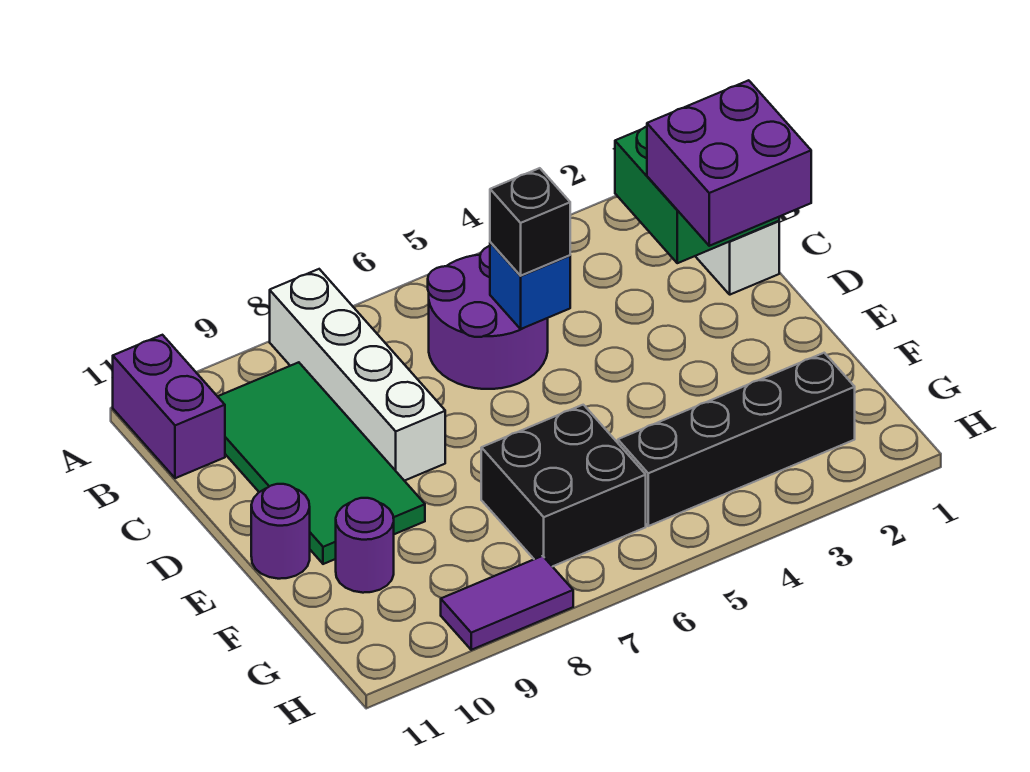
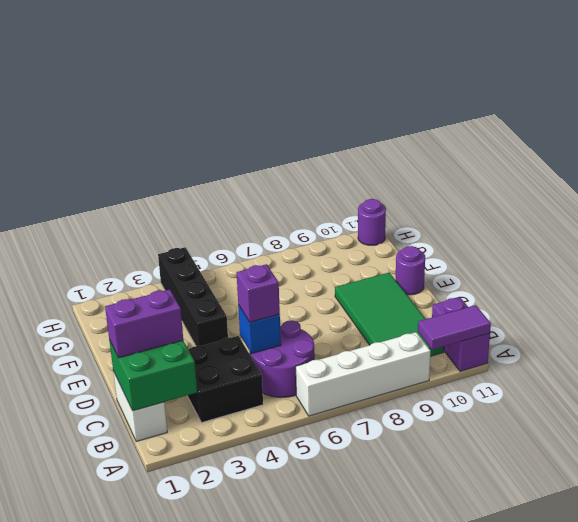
white brick A8:D8 level 1 -> white brick A6:A9 level 1
purple brick C1:D2 level 3 -> purple brick C1:C2 level 3
black brick C5 level 3 -> purple brick C5 level 3
black brick F6:G7 level 1 -> black brick B3:C4 level 1
purple round brick F10 level 1 -> purple round brick H11 level 1
black brick G2:G5 level 1 -> black brick E4:H4 level 1
purple tile H8:H9 level 1 -> purple tile A10:A11 level 2

